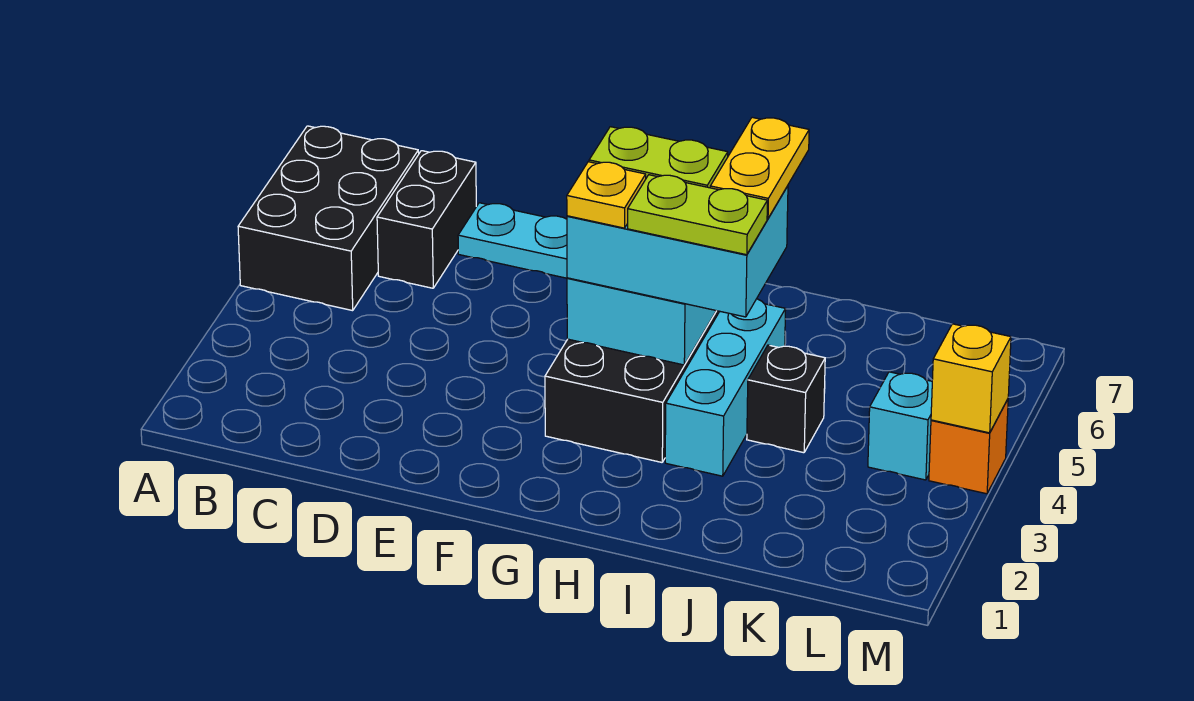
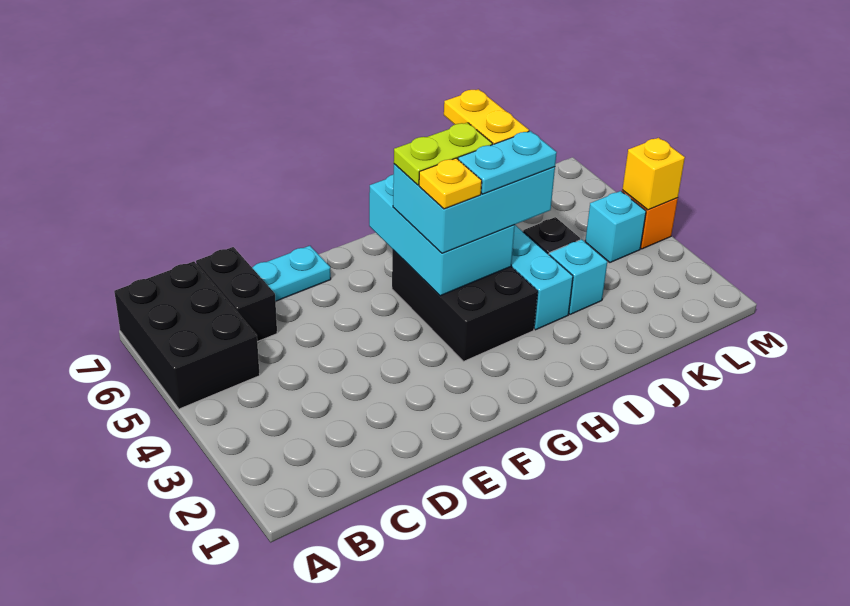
lime plate H4:I4 level 4 -> cyan plate H4:I4 level 4
none -> cyan brick J3 level 1

